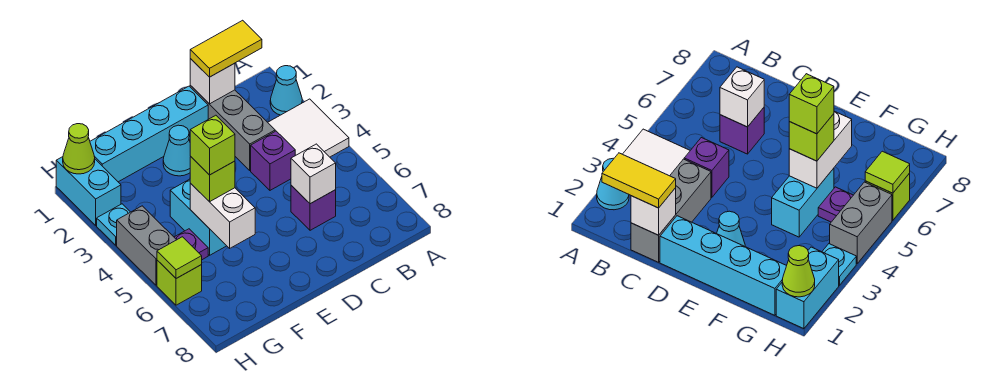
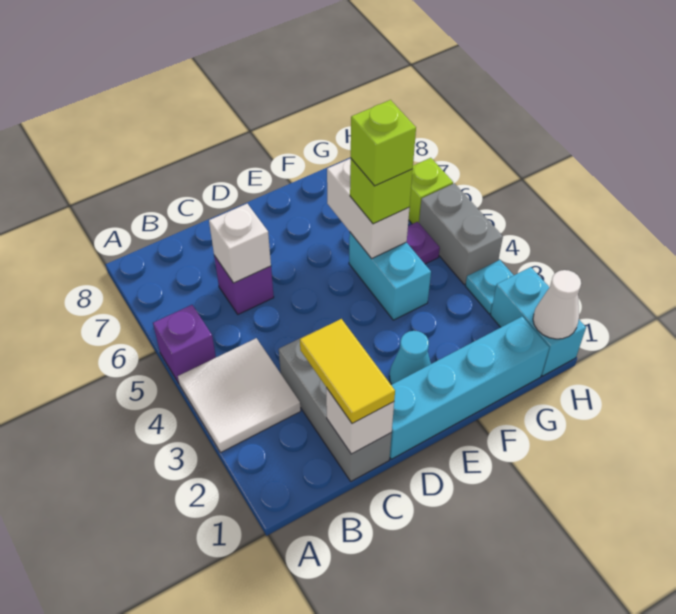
cyan cone A2 level 1 -> none
yellow tile B1:C1 level 3 -> yellow tile C1:C2 level 3
purple brick C4 level 1 -> purple brick A5 level 1
lime cone H1 level 2 -> white cone H1 level 2
lime tile H6 level 2 -> none

